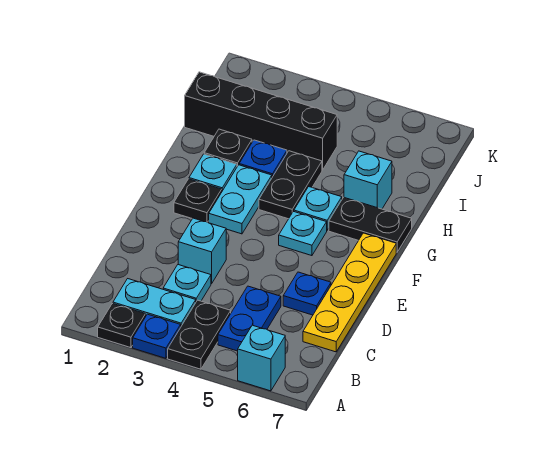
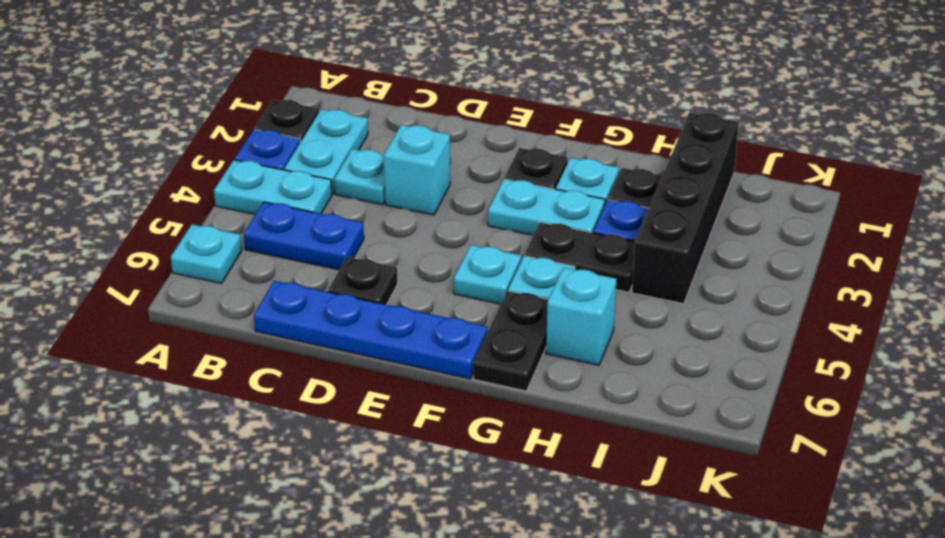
black plate A4:B4 level 1 -> cyan plate A4:B4 level 1
cyan brick A6 level 1 -> cyan plate A6 level 1
yellow plate C7:F7 level 1 -> blue plate C7:F7 level 1
blue plate D6 level 1 -> black plate D6 level 1

